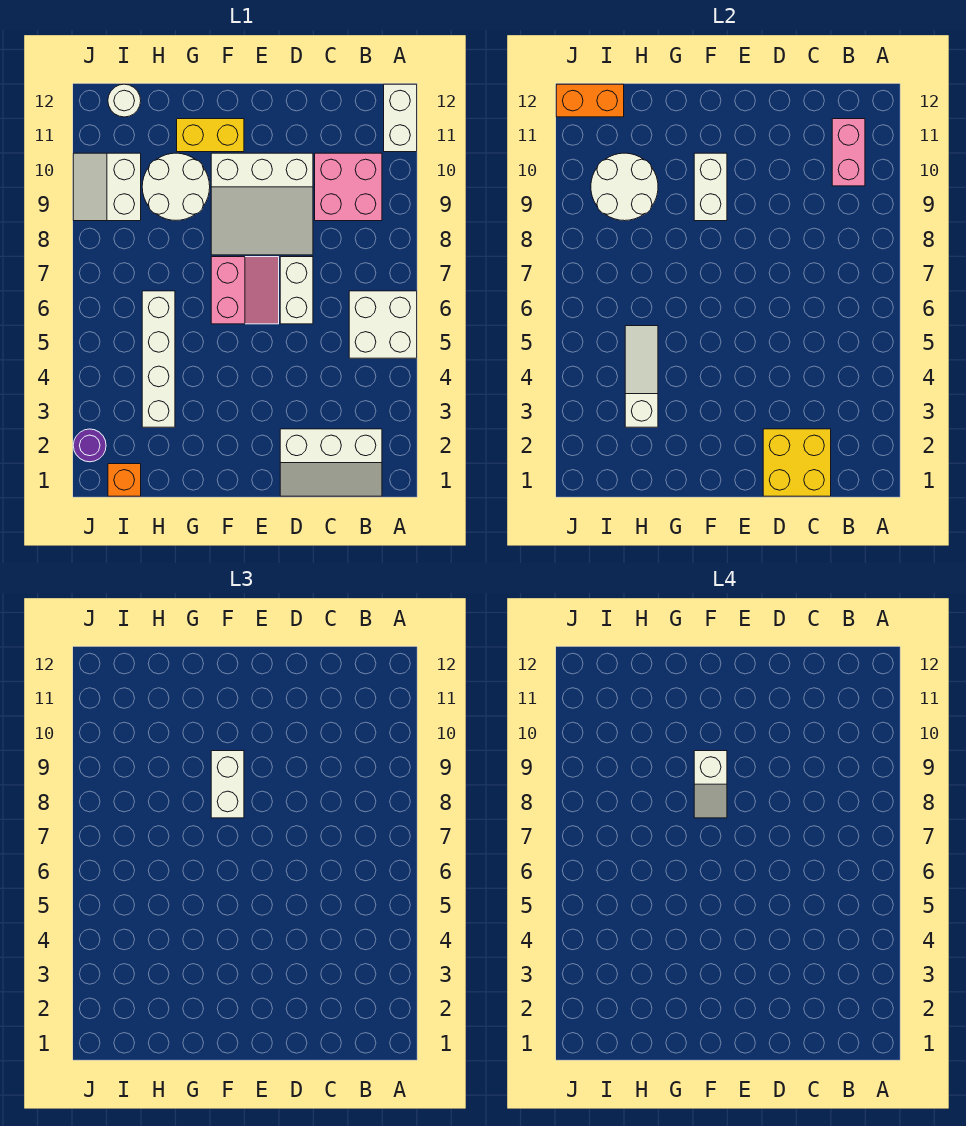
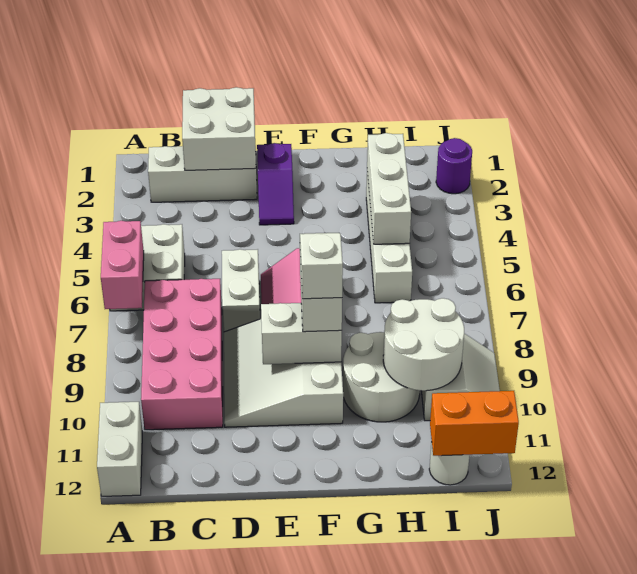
pink brick B9:C10 level 1 -> pink brick B7:C10 level 1
pink brick B10:B11 level 2 -> pink brick A6:A7 level 2
yellow brick C1:D2 level 2 -> white brick C1:D2 level 2
white slope D8:F10 level 1 top 10 -> white slope D8:F10 level 1 top F
none -> purple slope E2:E3 level 1 top 2
white brick F9:F10 level 2 -> white brick E9:F9 level 2
yellow brick F11:G11 level 1 -> none
white slope H3:H5 level 2 top 3 -> white brick H3:H5 level 2
orange brick I1 level 1 -> none

